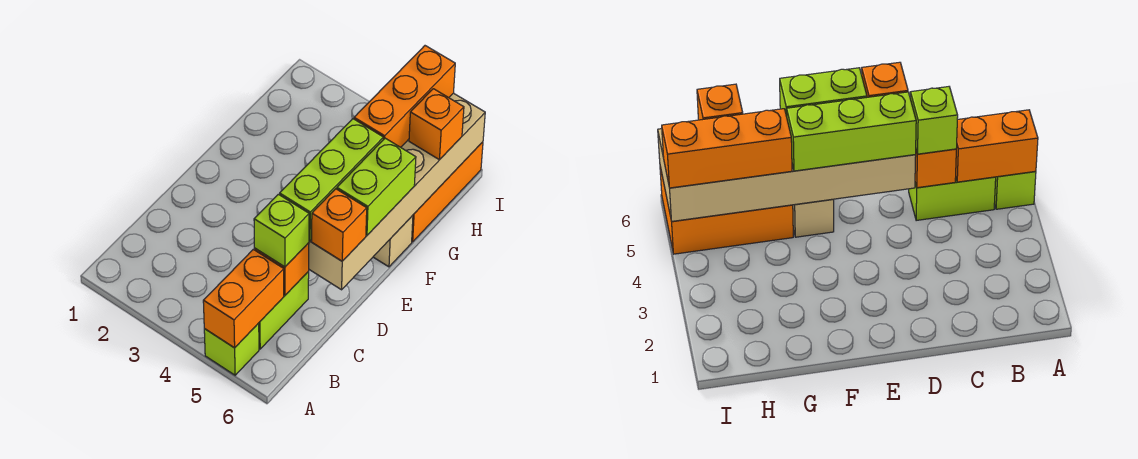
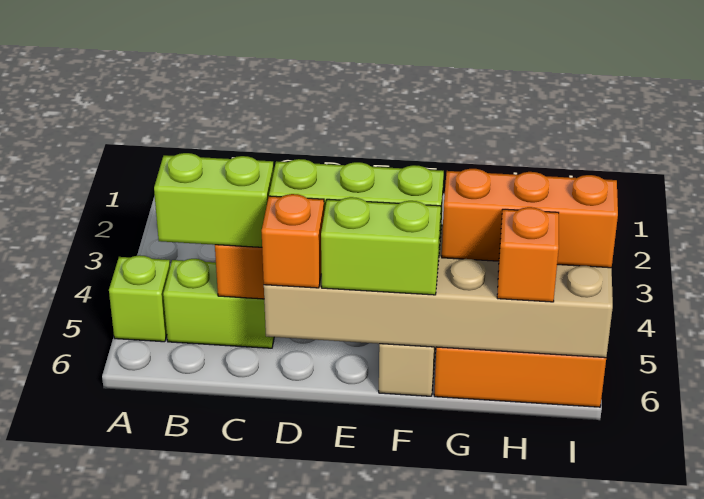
orange brick A5:B5 level 2 -> none
lime brick C5 level 3 -> lime brick B5:C5 level 3

